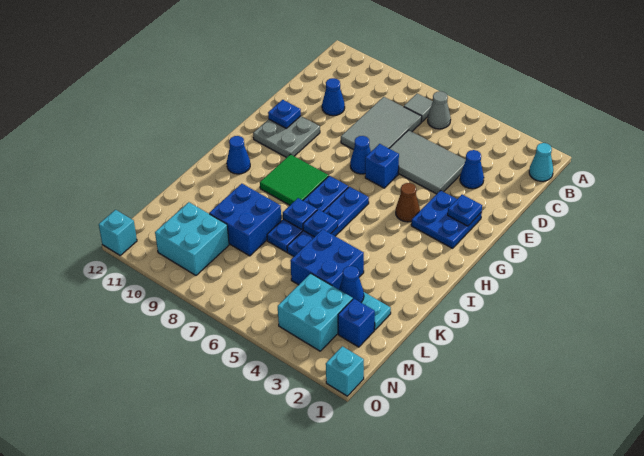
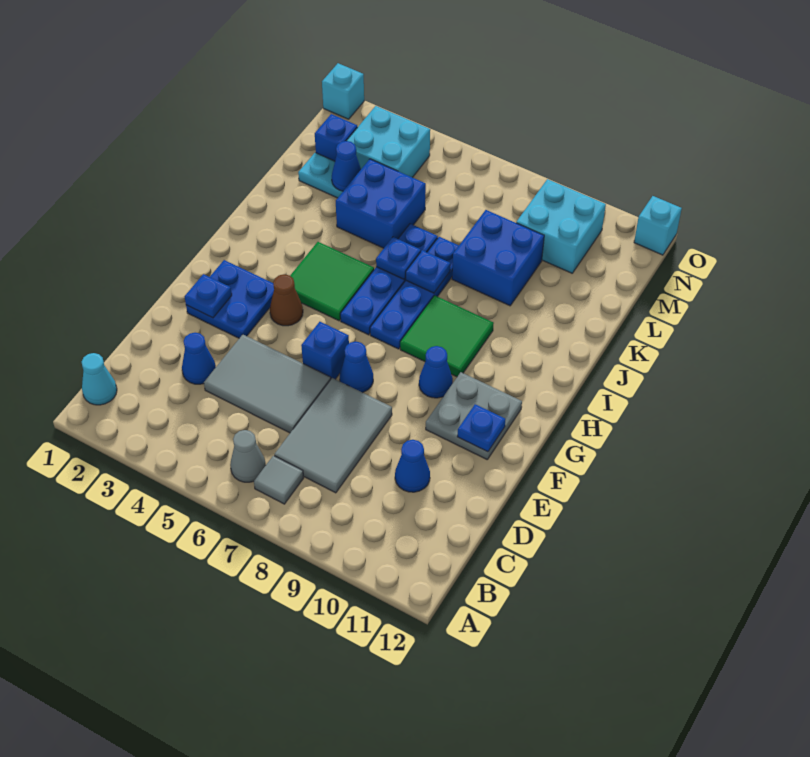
none -> green tile H4:I5 level 1
blue cone I11 level 1 -> blue cone G9 level 1

